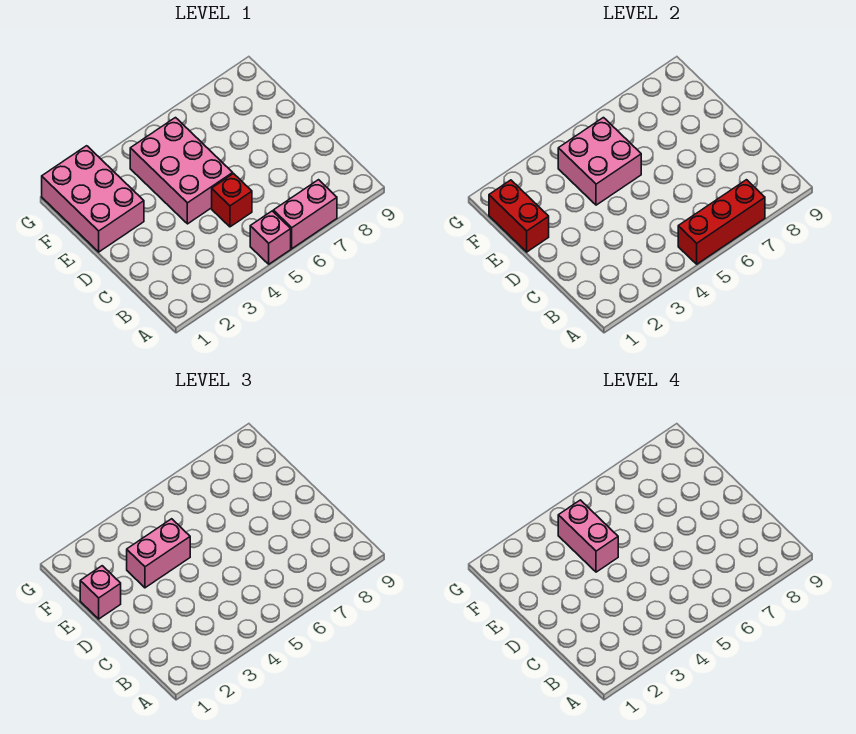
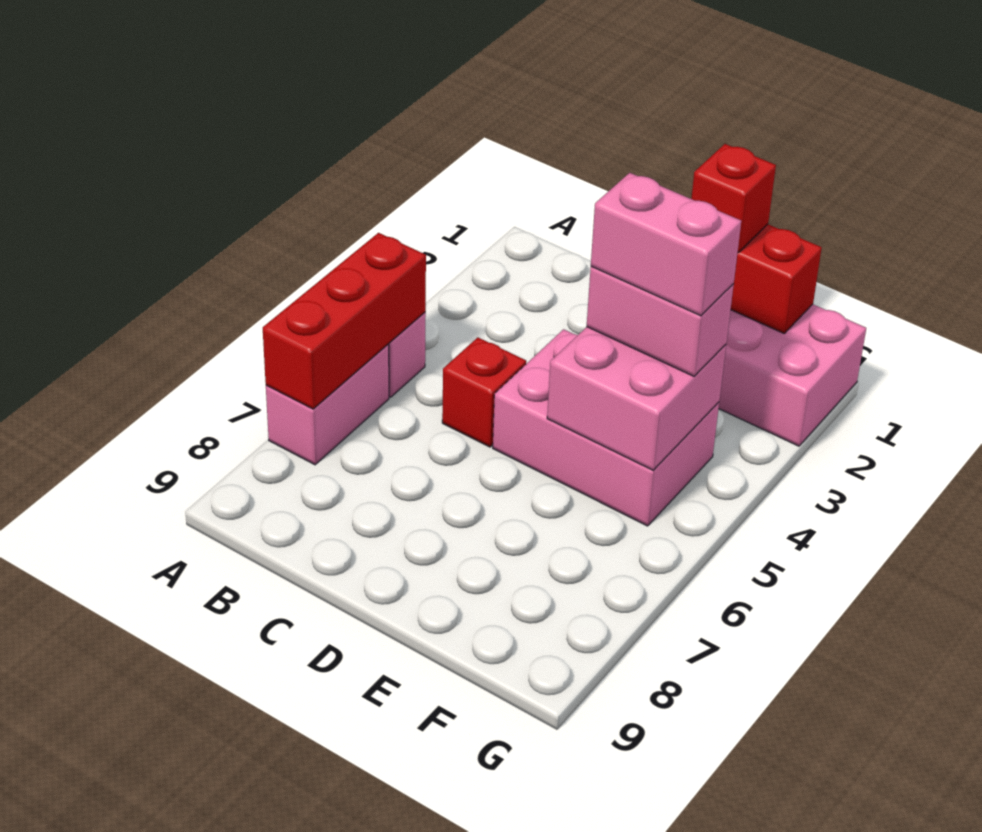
pink brick E1 level 3 -> red brick E1 level 3
pink brick E3:E4 level 3 -> pink brick E4:F4 level 3

